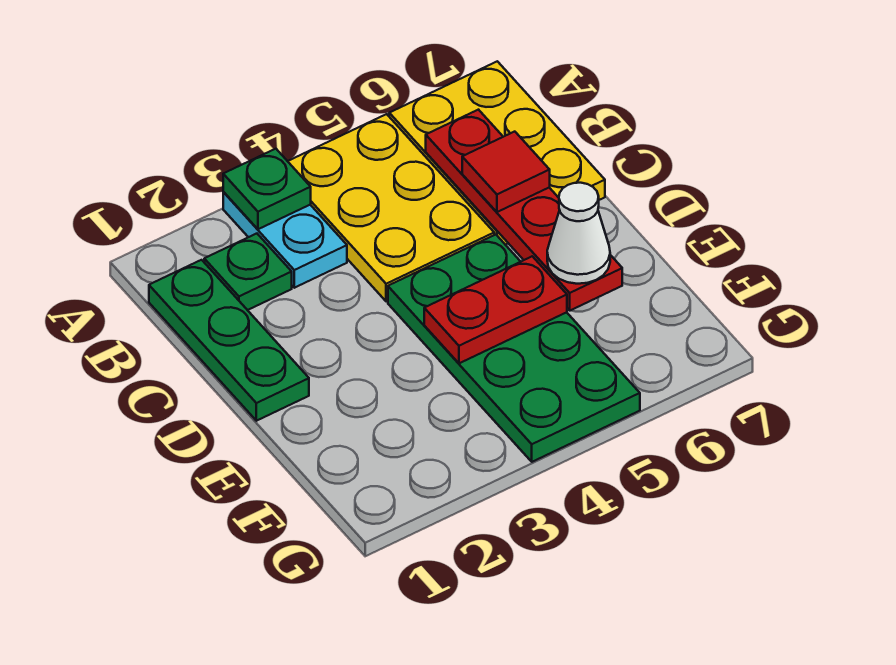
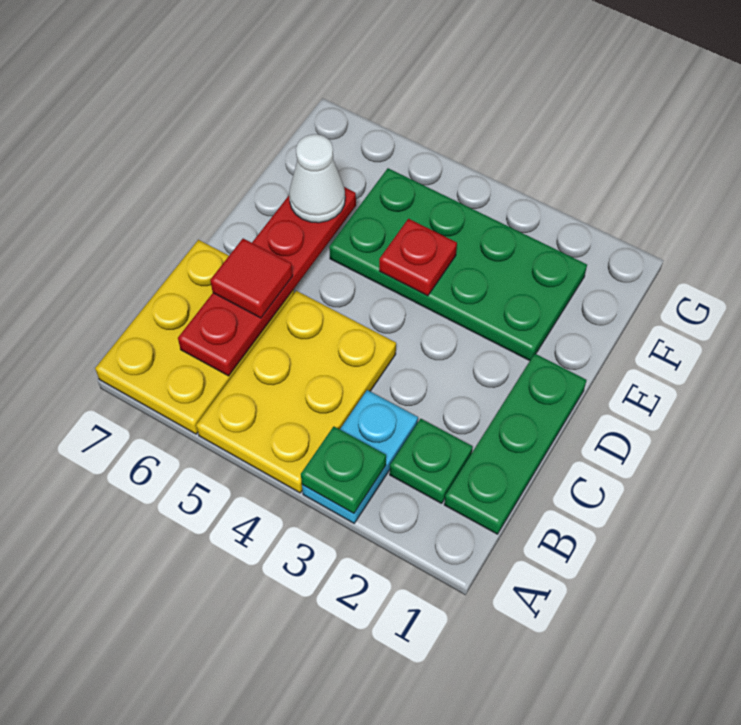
green plate D4:G5 level 1 -> green plate E2:F5 level 1
red plate E4:E5 level 2 -> red plate E4 level 2

